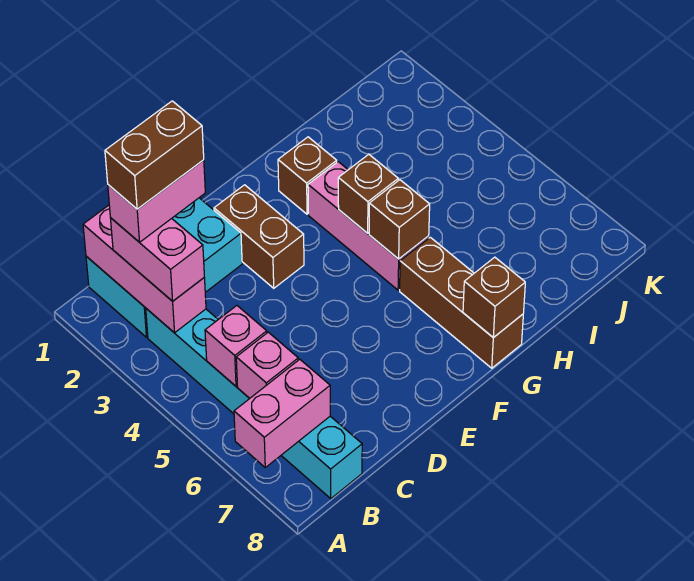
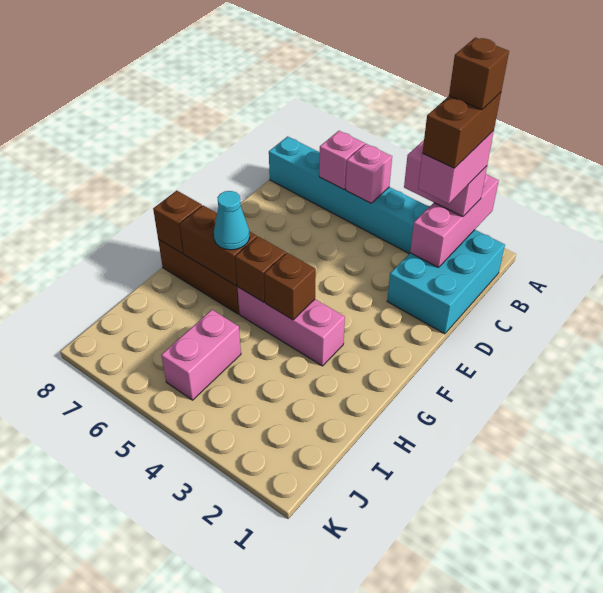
pink brick A7:B7 level 2 -> pink brick I5:J5 level 1
pink brick B1:B3 level 2 -> pink brick A2:C2 level 2
brown brick E2:E3 level 1 -> brown brick G6:G7 level 2
brown brick G2 level 1 -> brown brick B2 level 6
none -> cyan cone G6 level 3

